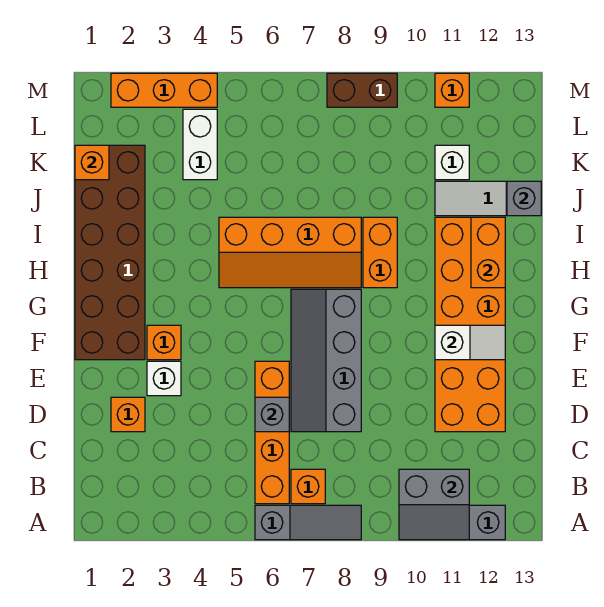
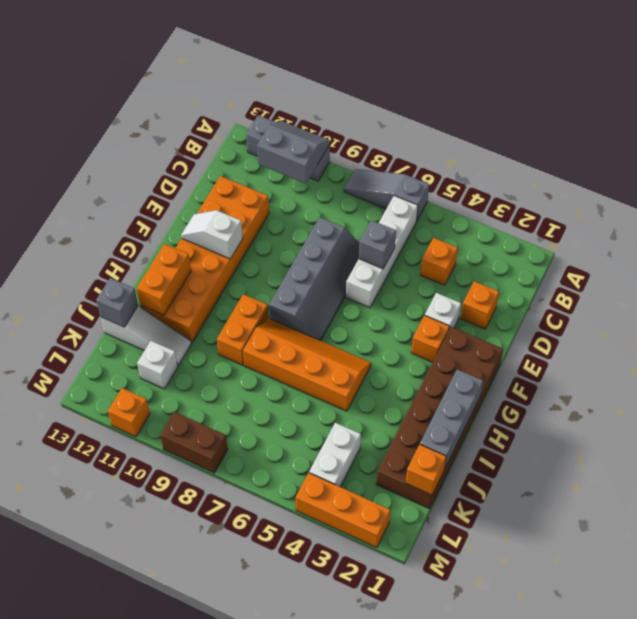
orange brick B6:E6 level 1 -> white brick B6:E6 level 1
orange brick B7 level 1 -> orange brick C4 level 1
none -> grey brick H1:J1 level 2

